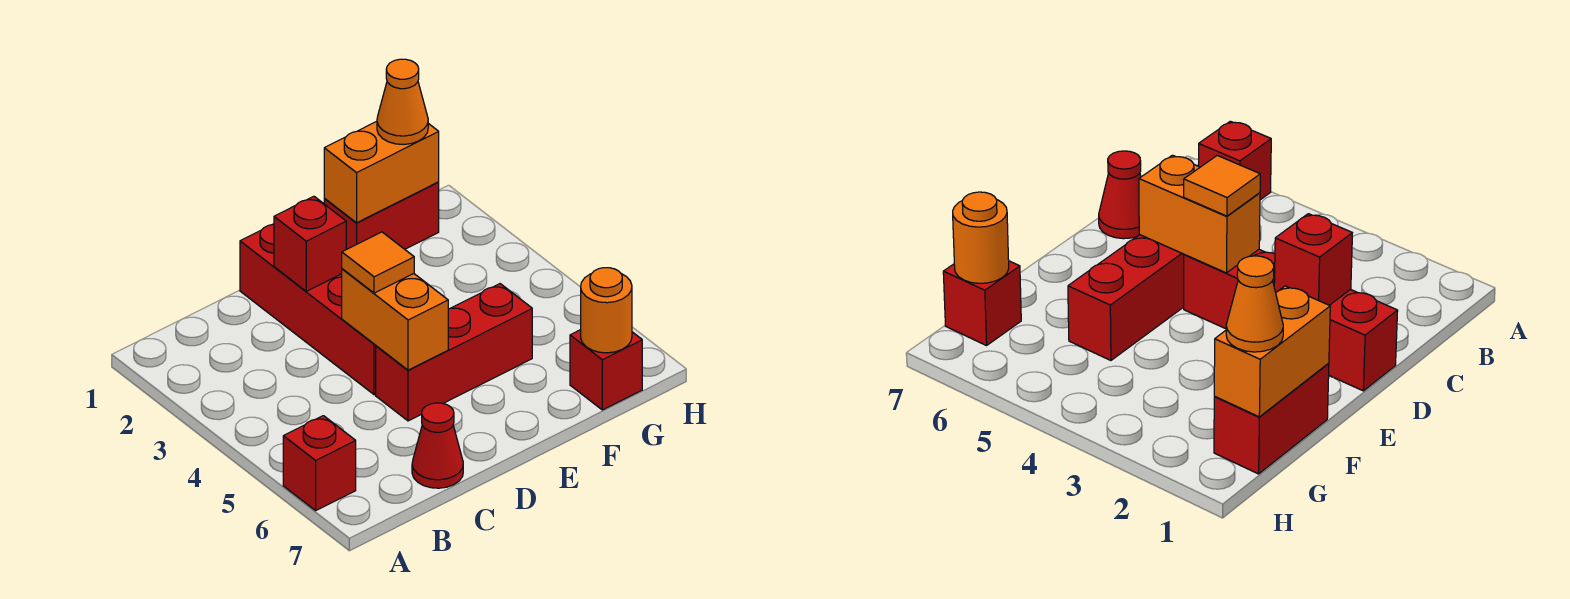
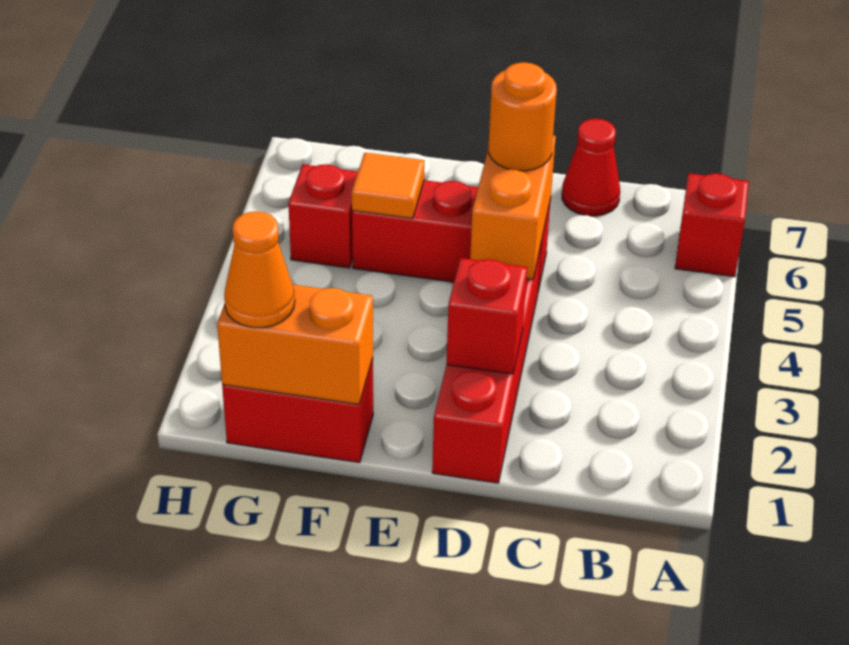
orange tile D4 level 3 -> orange tile F5 level 2
red brick G7 level 1 -> red brick G5 level 1
orange round brick G7 level 2 -> orange round brick D5 level 3

